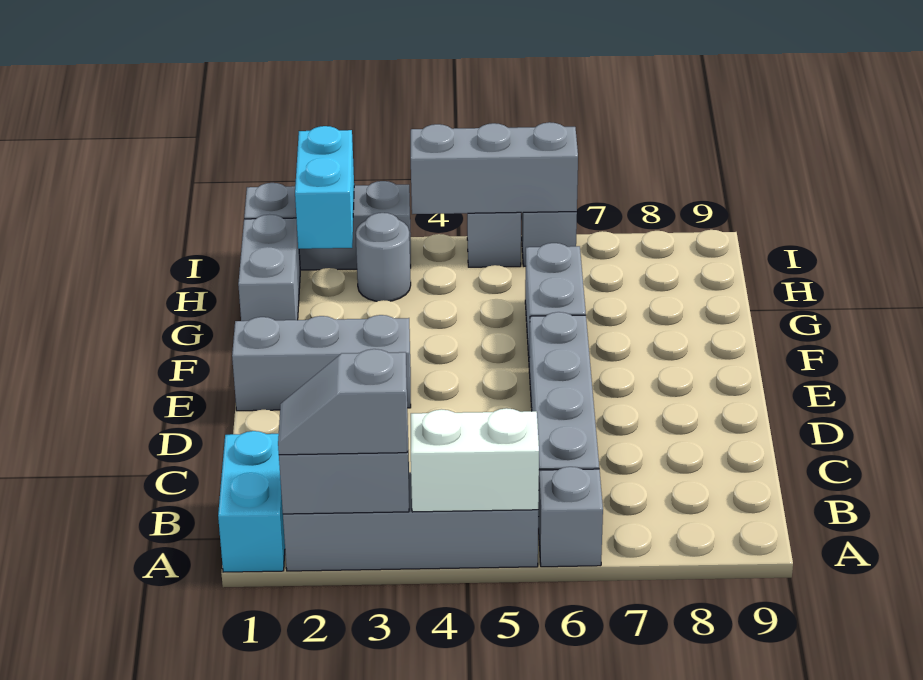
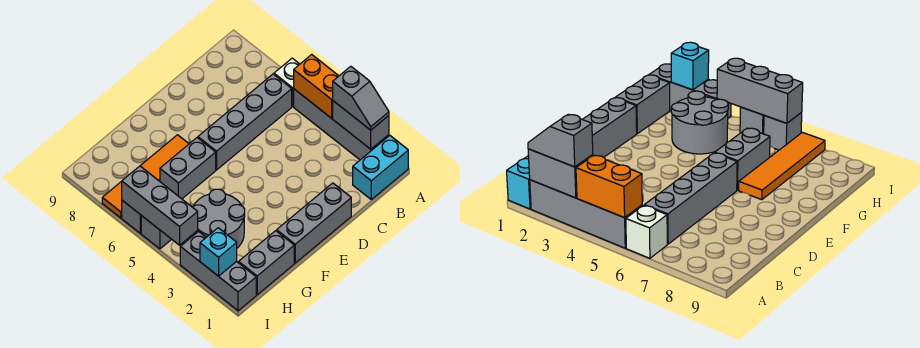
white brick A4:A5 level 2 -> orange brick A4:A5 level 2
grey brick A6 level 1 -> white brick A6 level 1
grey brick E1:E3 level 1 -> grey brick D1:F1 level 1
none -> orange tile F7:I7 level 1
cyan brick H2:I2 level 2 -> cyan brick I2 level 2
grey round brick H3 level 1 -> grey round brick G3:H4 level 1

